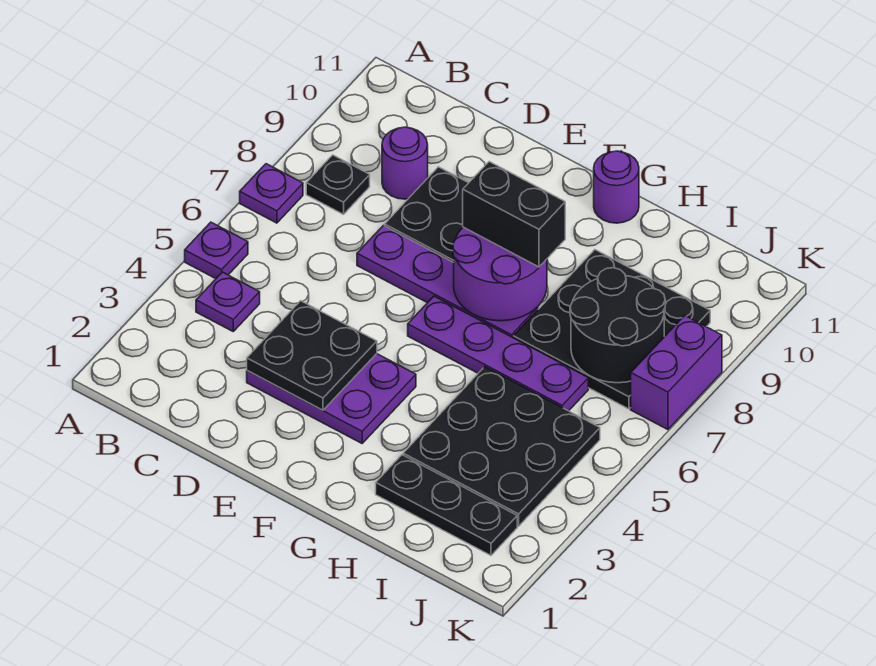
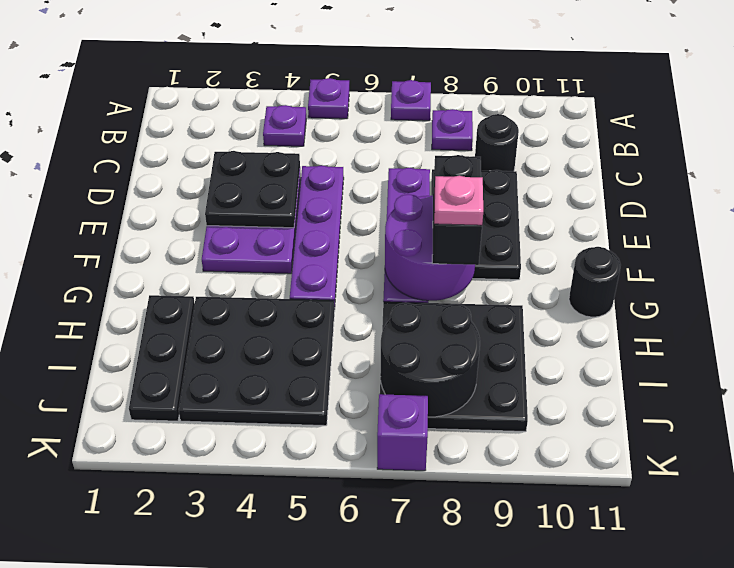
black plate B8 level 1 -> purple plate B8 level 1
purple round brick C9 level 1 -> black round brick C9 level 1
purple plate F6:I6 level 1 -> purple plate D5:G5 level 1
none -> pink plate G8 level 4
purple round brick G11 level 1 -> black round brick G11 level 1
purple brick K7:K8 level 1 -> purple brick K7 level 1

